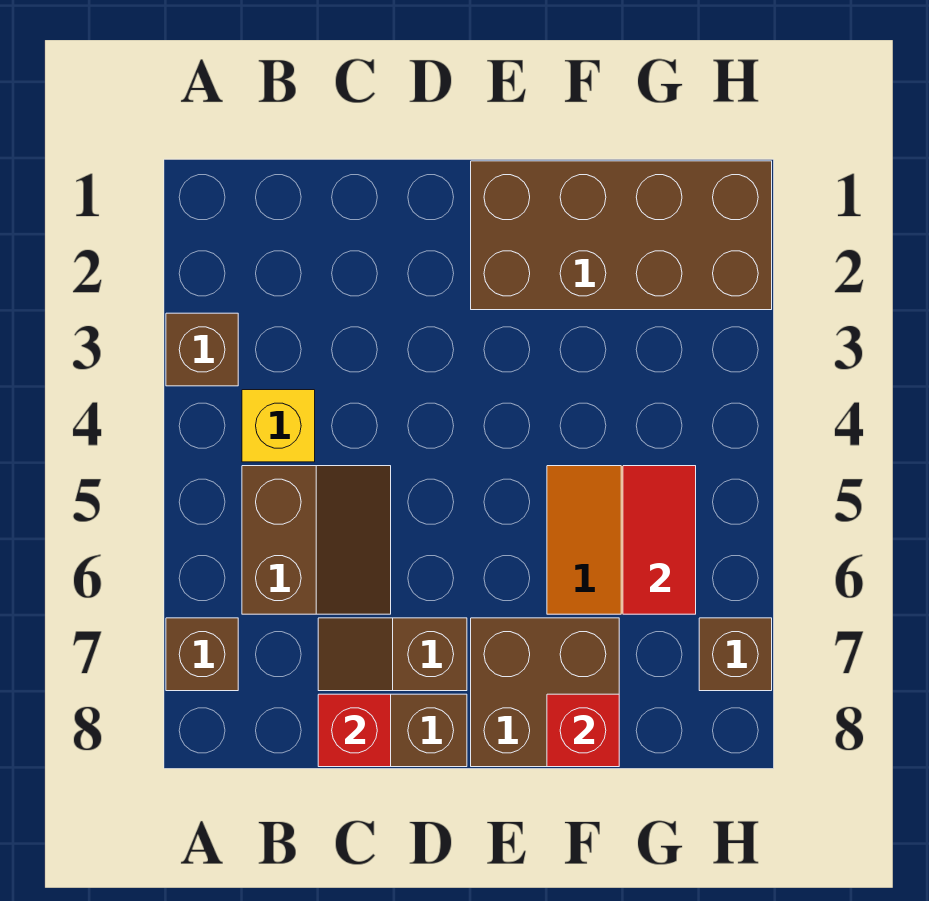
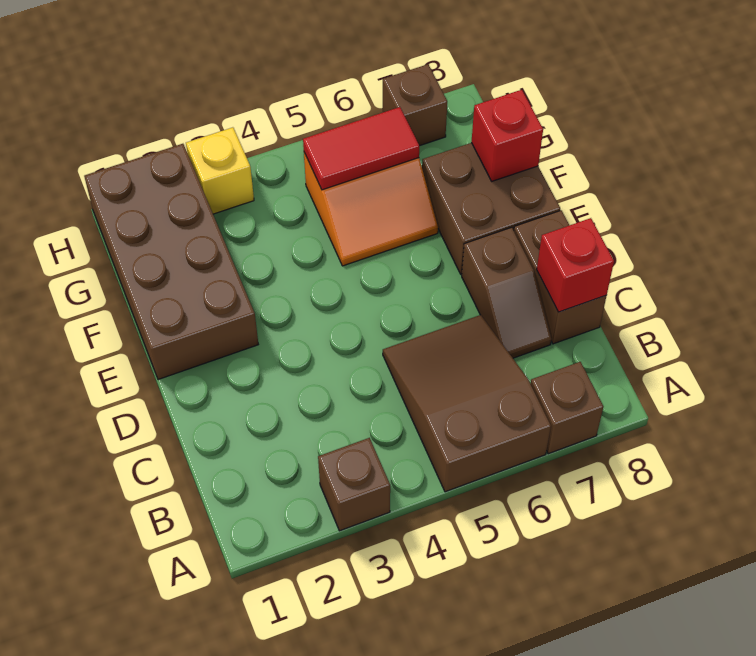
yellow brick B4 level 1 -> yellow brick H3 level 1
brown slope B5:C6 level 1 top B -> brown slope A5:C6 level 1 top A

